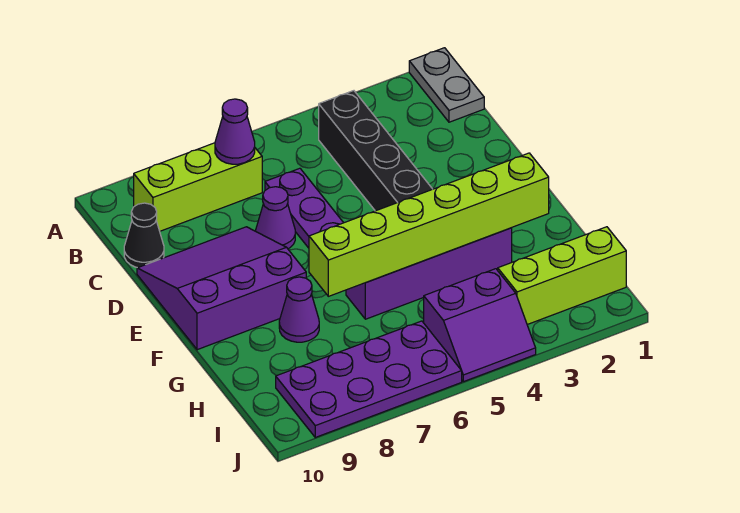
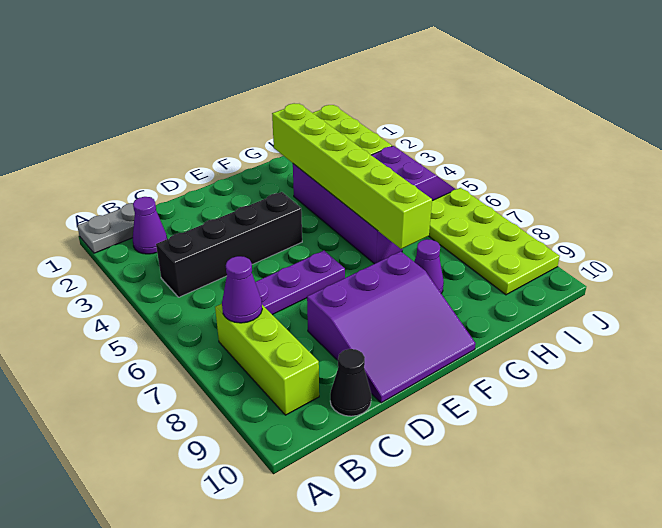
purple cone D7 level 1 -> purple cone B2 level 1
purple slope D8:F10 level 1 top F -> purple slope D8:F10 level 1 top 8
purple plate I6:J9 level 1 -> lime plate I6:J9 level 1

